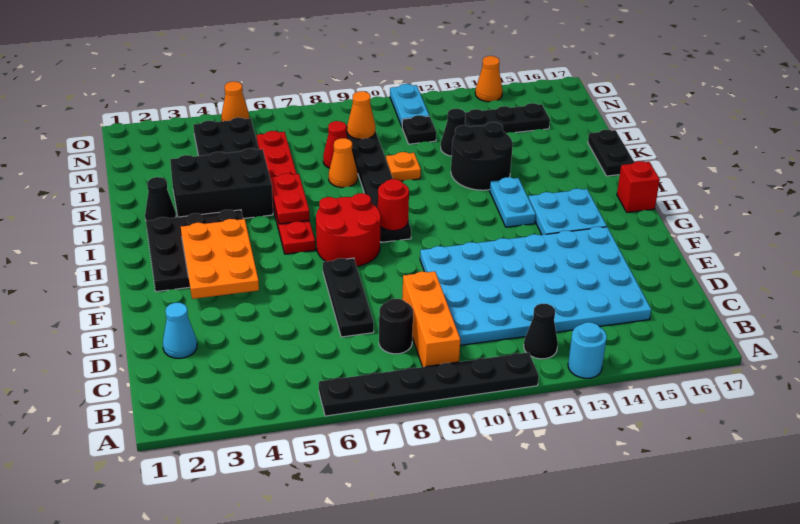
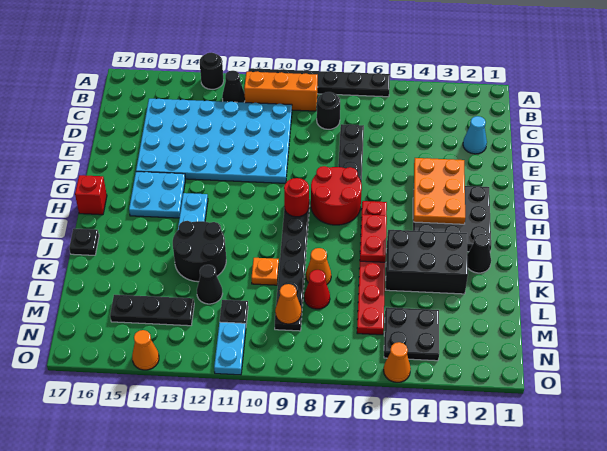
cyan round brick A13 level 1 -> black round brick A13 level 1
orange brick B9:D9 level 1 -> orange brick B9:B11 level 1
black plate J17:K17 level 1 -> black plate J17 level 1

